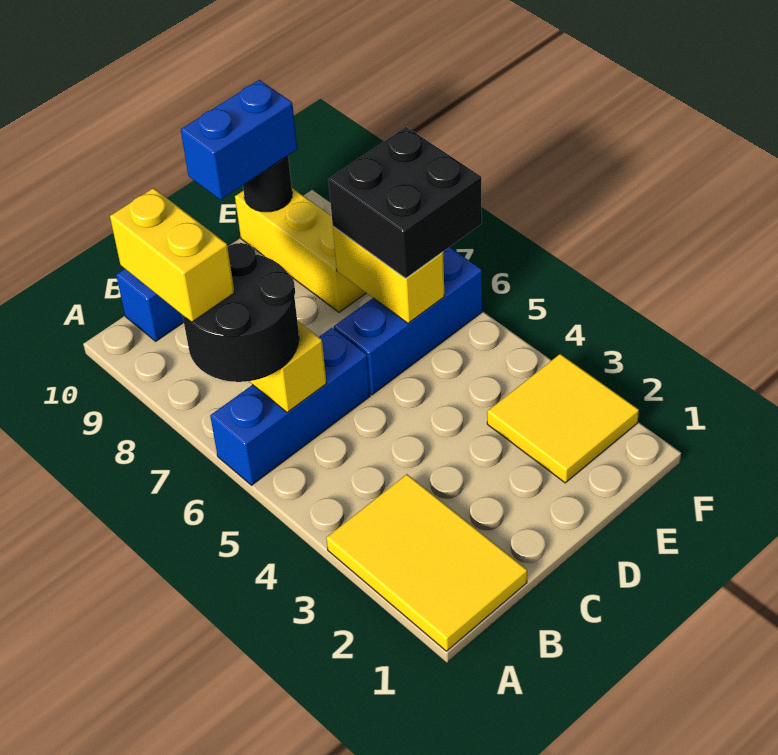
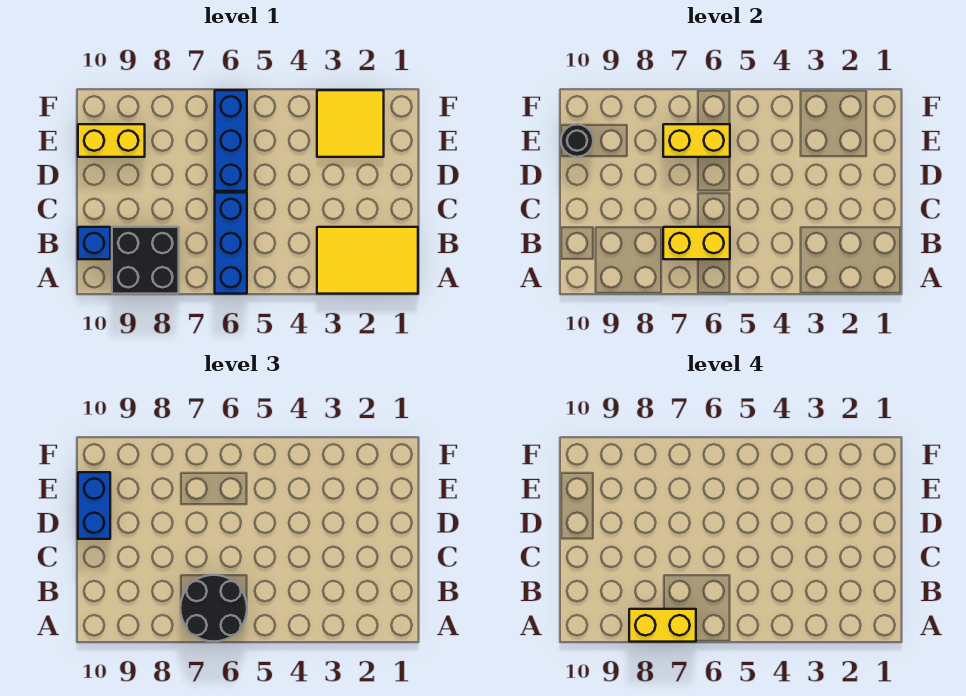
black brick E6:F7 level 3 -> black brick A8:B9 level 1
yellow brick E8:E10 level 1 -> yellow brick E9:E10 level 1

